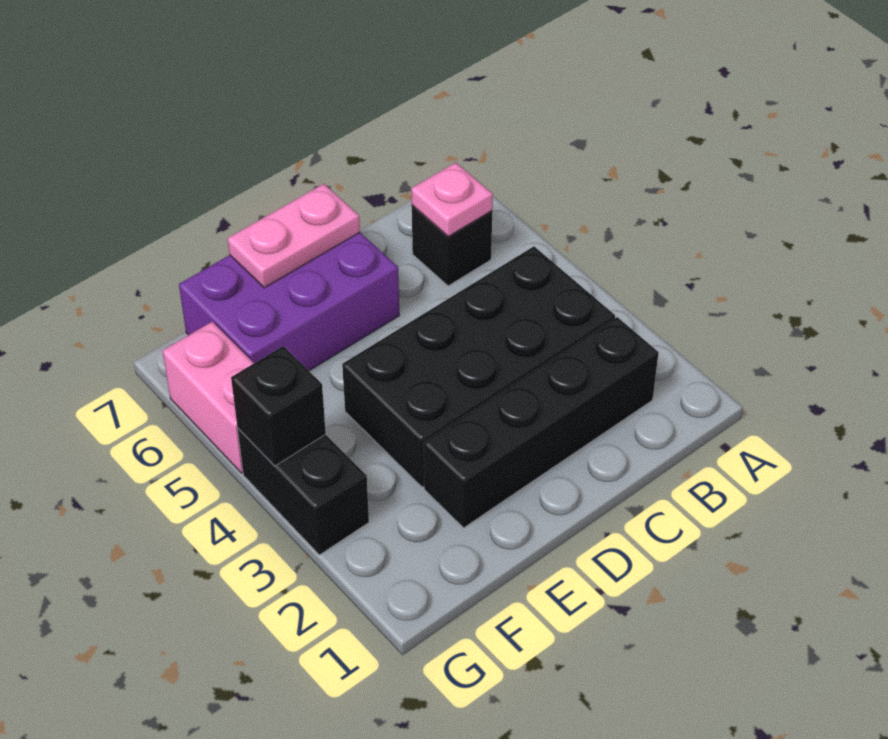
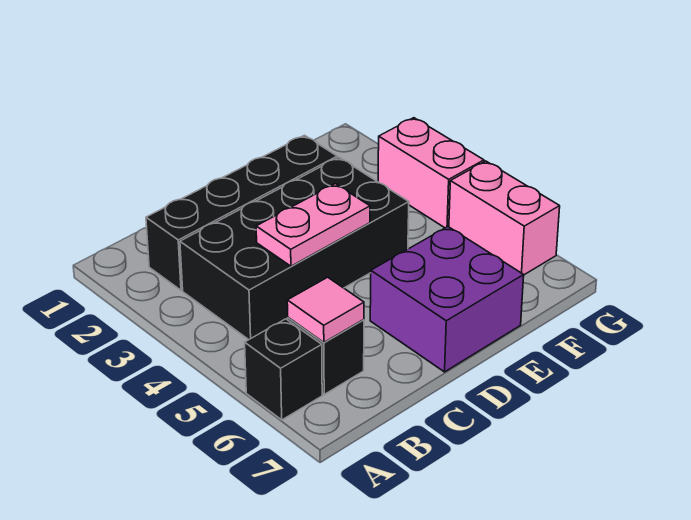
pink plate B6 level 2 -> pink tile B6 level 2
purple brick D6:F7 level 1 -> purple brick D6:E7 level 1
pink plate D7:E7 level 2 -> pink plate C4:D4 level 2
black brick G3:G4 level 1 -> pink brick G3:G4 level 1
black brick G4 level 2 -> black brick A6 level 1

